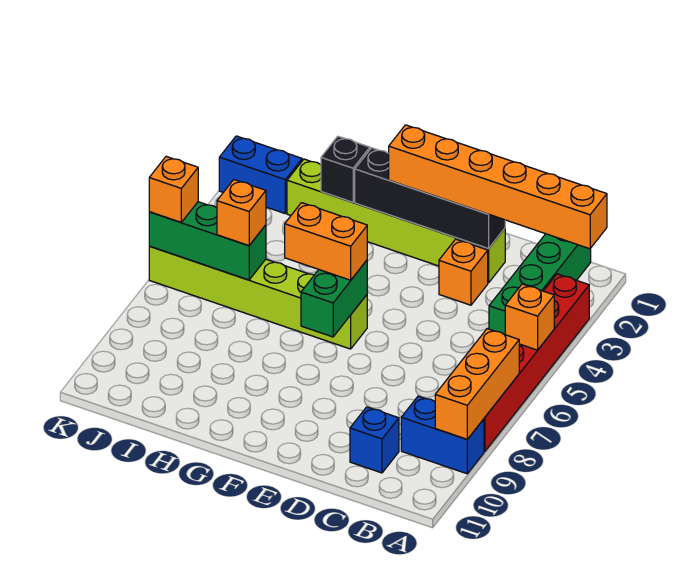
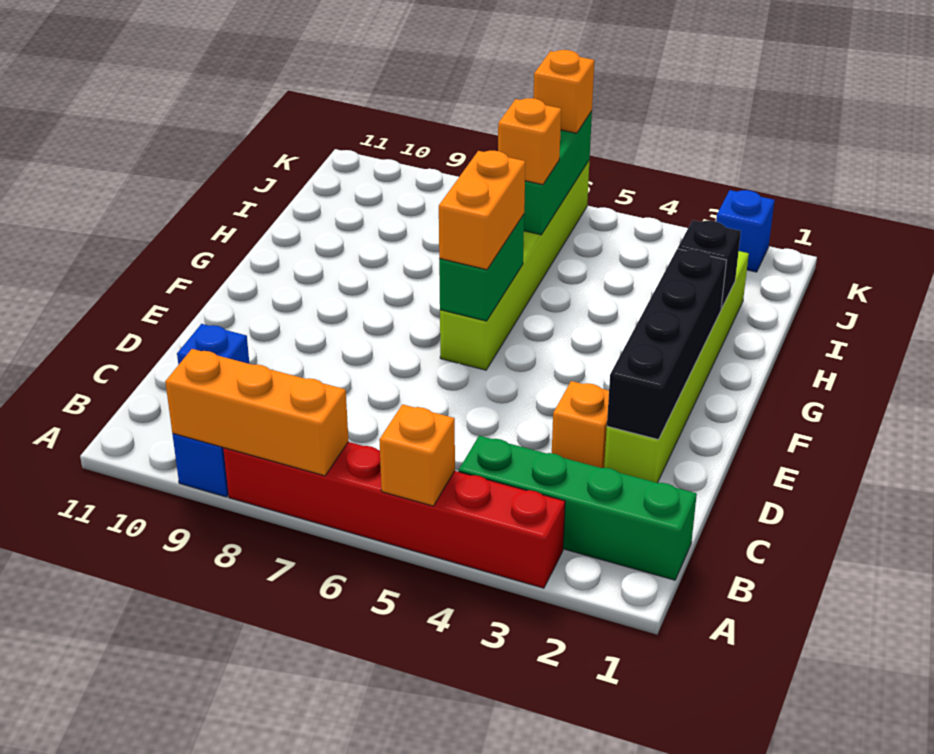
orange brick A2:F2 level 3 -> none
green brick F6:F7 level 2 -> green brick F6:G6 level 2
blue brick J2:K2 level 1 -> blue brick K2 level 1

